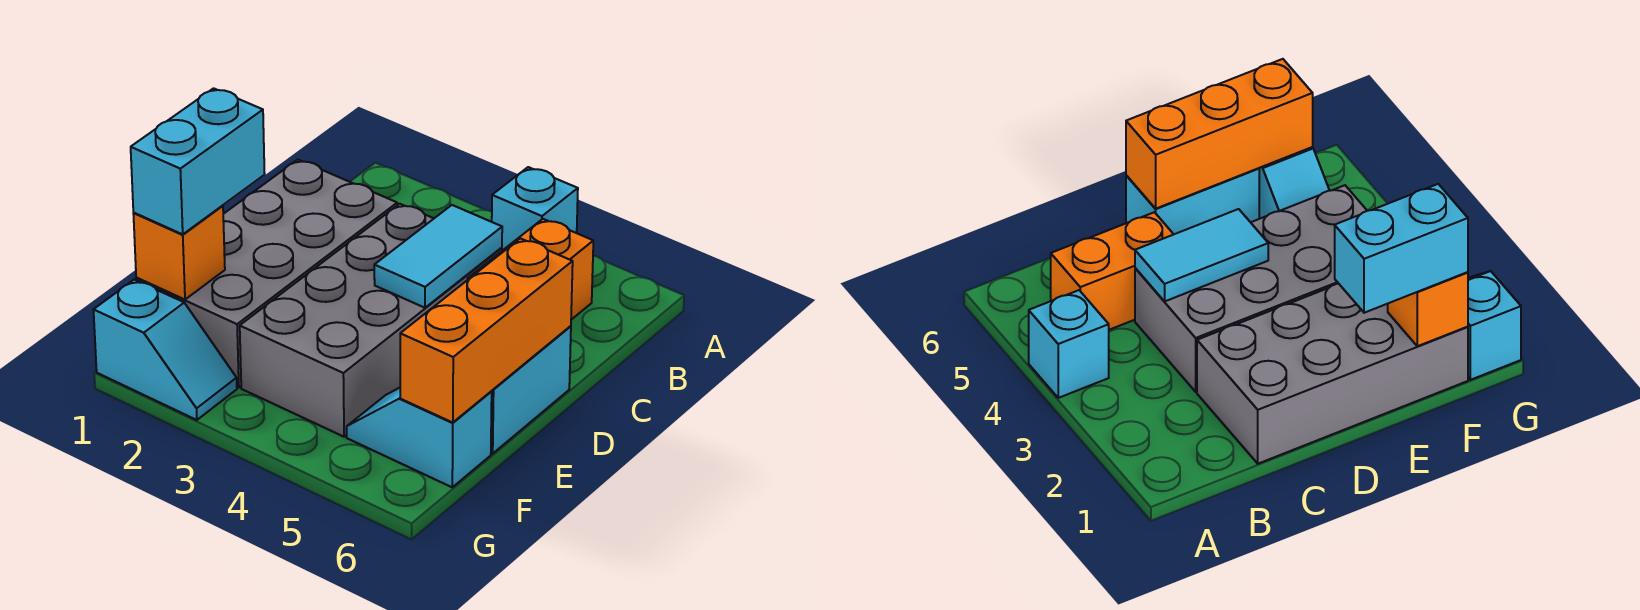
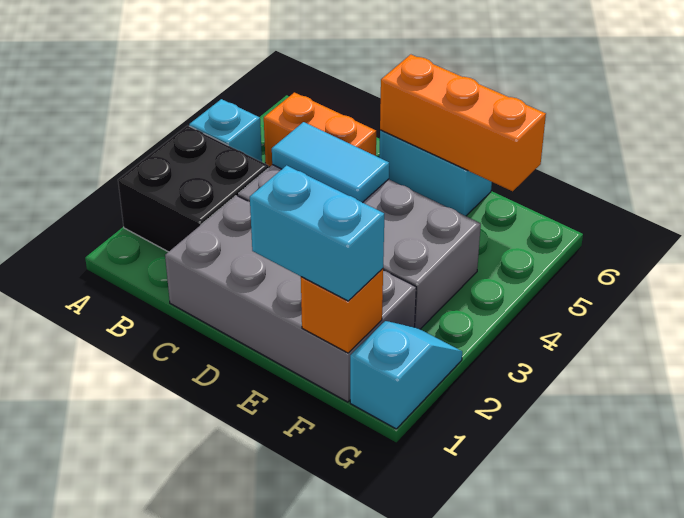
none -> black brick A2:B3 level 1
cyan slope F5:F6 level 1 top 6 -> none

